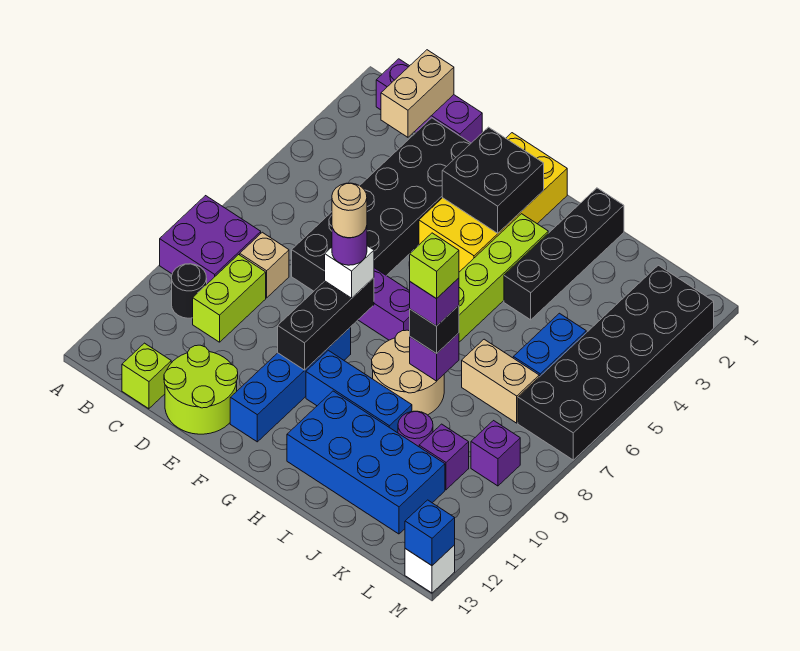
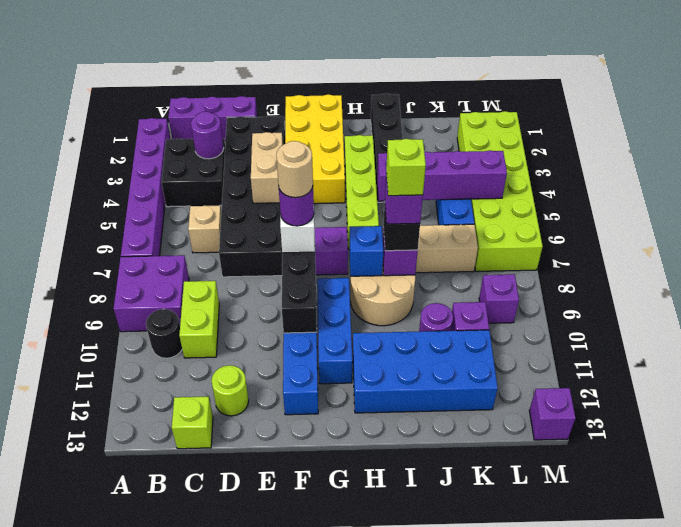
none -> purple brick A2:A7 level 1
tan brick C1:C2 level 2 -> tan brick E4:E5 level 2
none -> purple round brick C3 level 2
tan brick C8 level 1 -> tan brick C6 level 1
lime round brick D12:E13 level 1 -> lime round brick D12 level 1
black brick F2:G3 level 2 -> black brick B3:C4 level 1
blue brick G10:I10 level 1 -> blue brick G9:G11 level 1
none -> purple brick I5:L5 level 2
black brick L2:M7 level 1 -> lime brick L2:M7 level 1
white brick M13 level 1 -> purple brick M13 level 1
blue brick M13 level 2 -> blue brick H8 level 2

